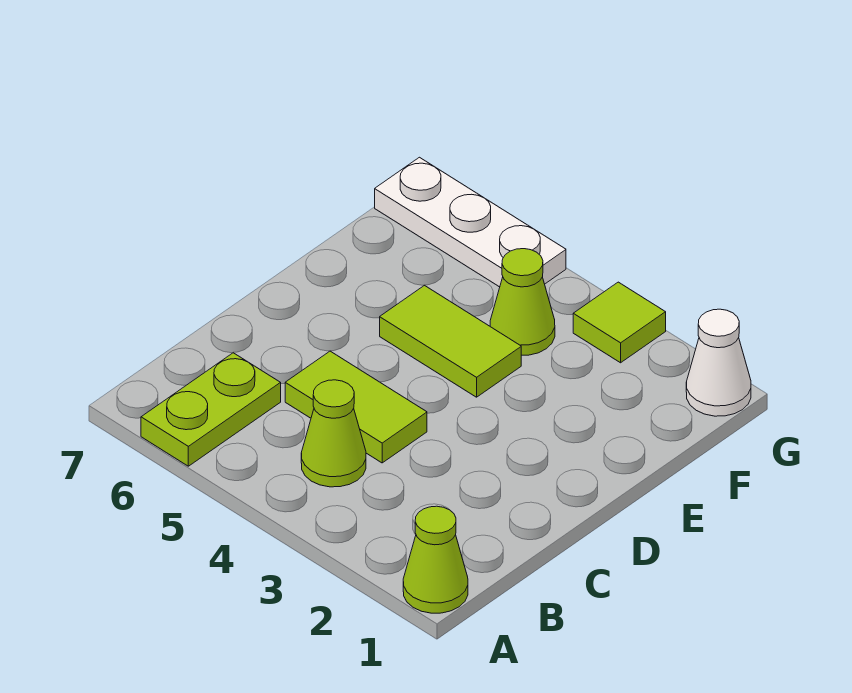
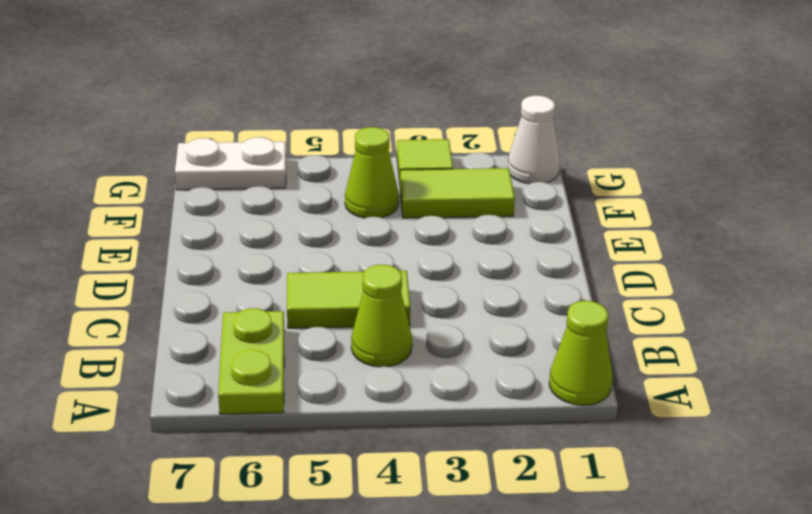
lime tile E4:E5 level 1 -> lime tile F2:F3 level 1
white plate G5:G7 level 1 -> white plate G6:G7 level 1

